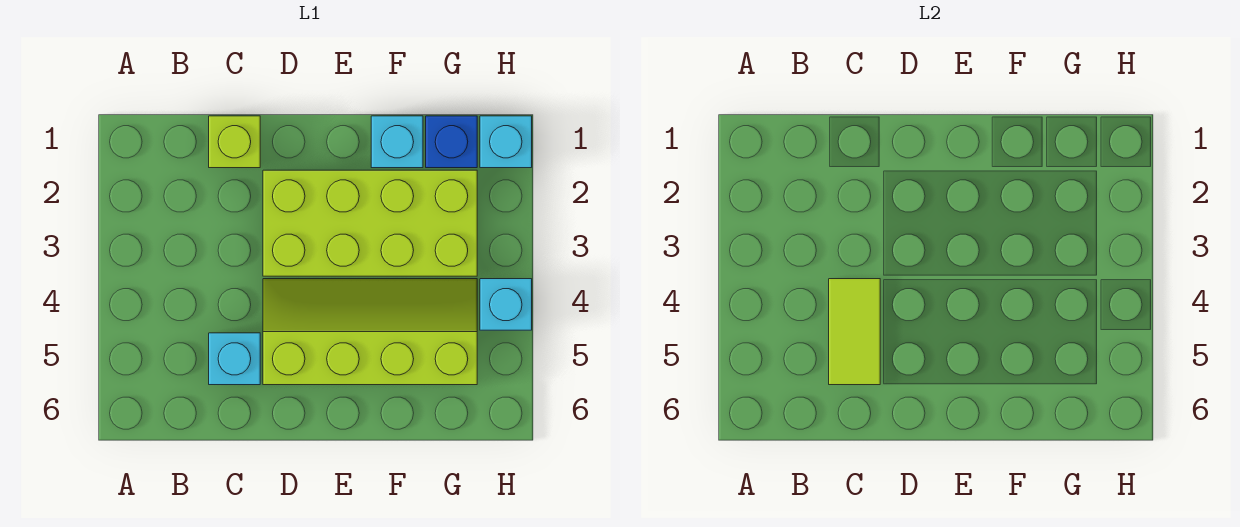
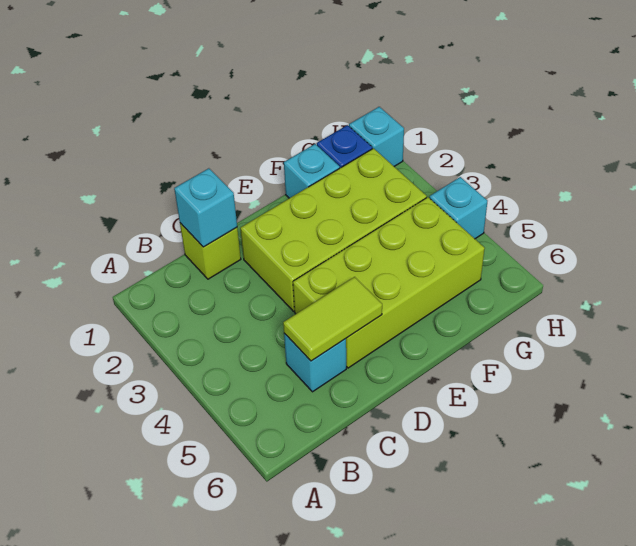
none -> cyan brick C1 level 2
lime tile C4:C5 level 2 -> lime tile C5:D5 level 2
lime slope D4:G5 level 1 top 5 -> lime brick D4:G5 level 1

